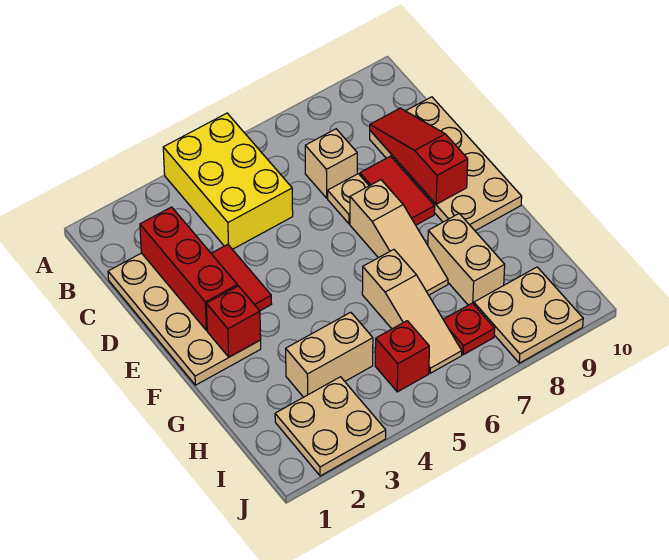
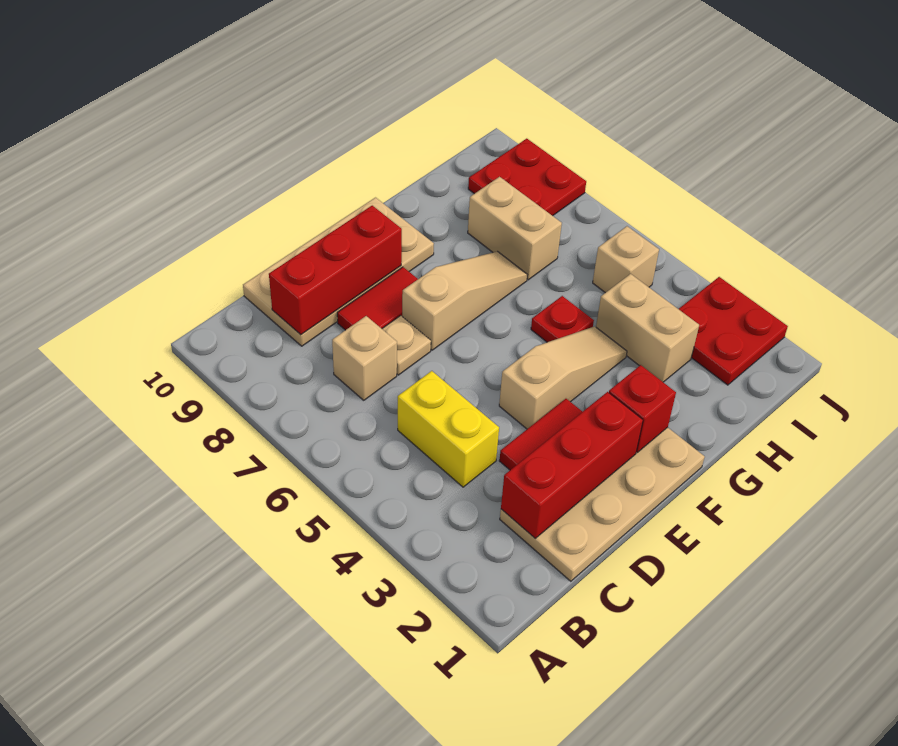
yellow brick A4:C5 level 1 -> yellow brick C4:C5 level 1
red slope C9:E9 level 2 top E -> red brick C9:E9 level 2
tan slope G6:I6 level 1 top G -> tan slope E4:G4 level 1 top E
tan brick G8:H8 level 1 -> tan brick H7:H8 level 1
tan plate I2:J3 level 1 -> red plate I2:J3 level 1
red brick I5 level 1 -> tan brick I5 level 1
red plate I7 level 1 -> red plate G5 level 1
tan plate I8:J9 level 1 -> red plate I8:J9 level 1

